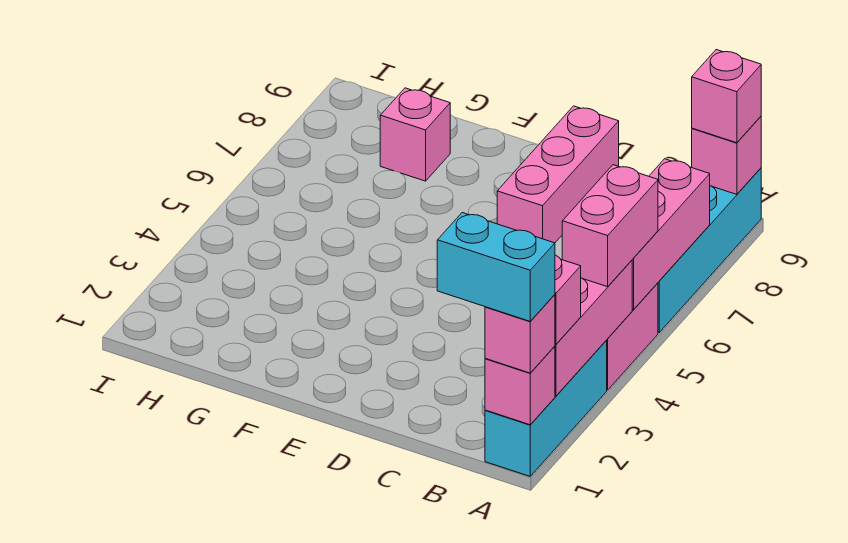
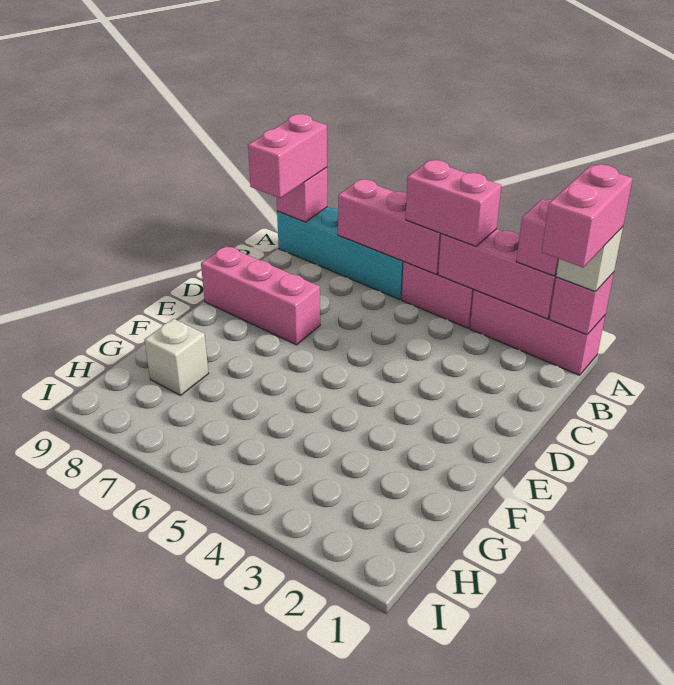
cyan brick A1:A3 level 1 -> pink brick A1:A3 level 1
pink brick A1 level 3 -> white brick A1 level 3
cyan brick A1:B1 level 4 -> pink brick A1:B1 level 4
pink brick A9 level 3 -> pink brick A9:B9 level 3
pink brick G8 level 1 -> white brick G8 level 1

